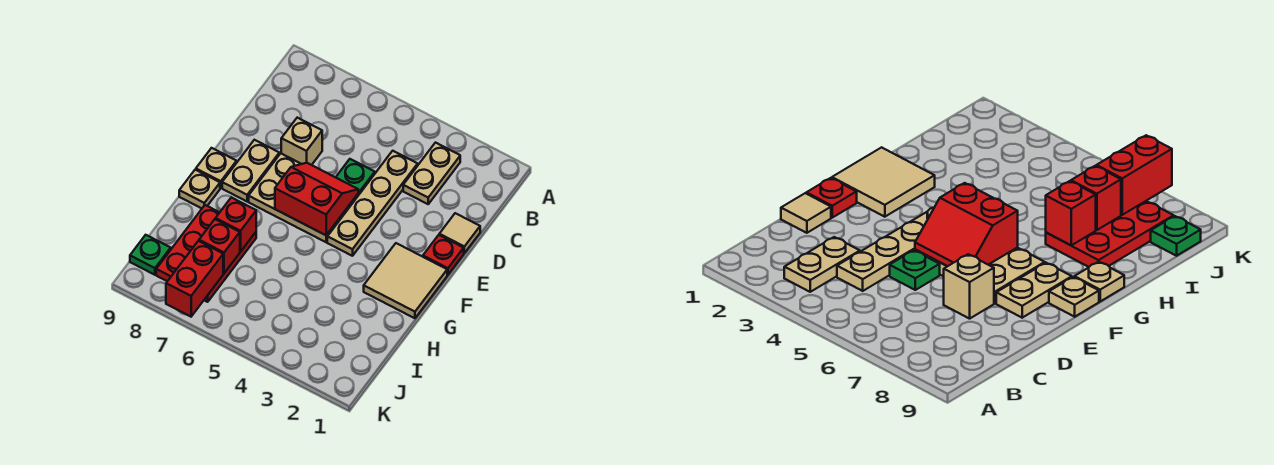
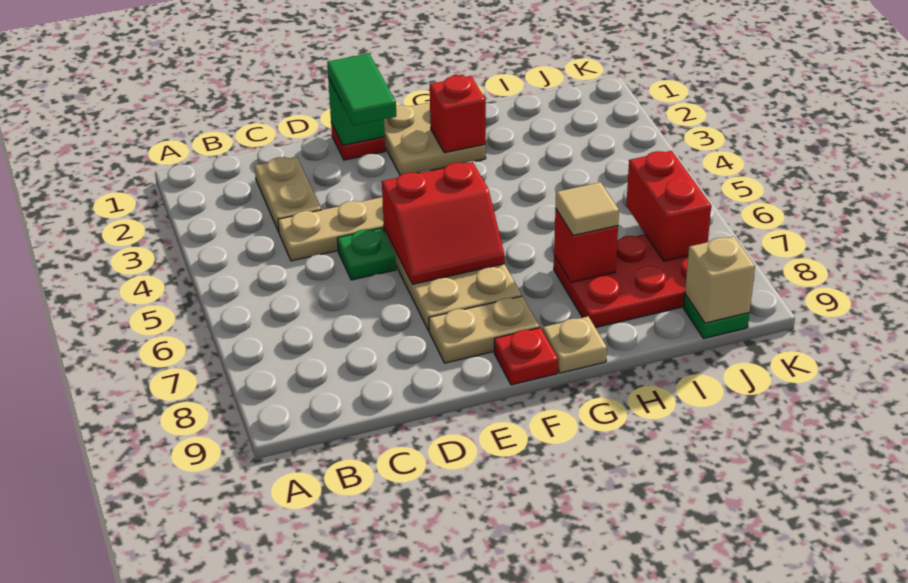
tan plate B3:C3 level 1 -> tan plate C2:C3 level 1
tan tile D1 level 1 -> tan tile H7 level 3
tan brick D7 level 1 -> tan brick J9 level 2
none -> green brick E1 level 2
none -> green tile E1:E2 level 3
red slope E5:F6 level 2 top F -> red slope E5:F6 level 2 top 5
tan tile F1:G2 level 1 -> tan plate F1:G2 level 1
tan plate F9 level 1 -> red plate F9 level 1
red brick I7 level 2 -> red brick G2 level 2
red brick J7:K7 level 2 -> red brick J6:J7 level 2

